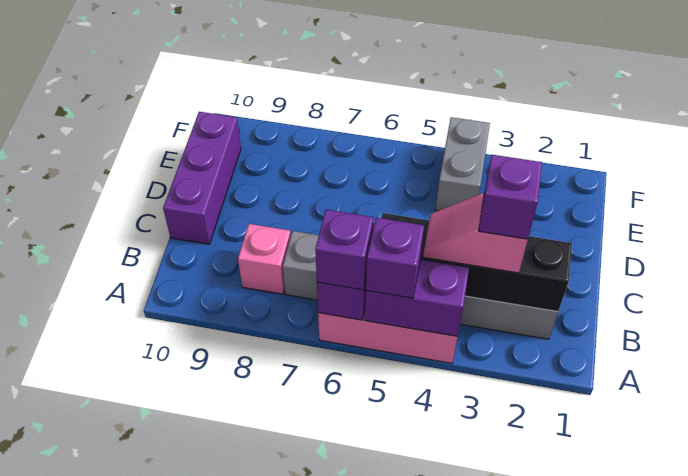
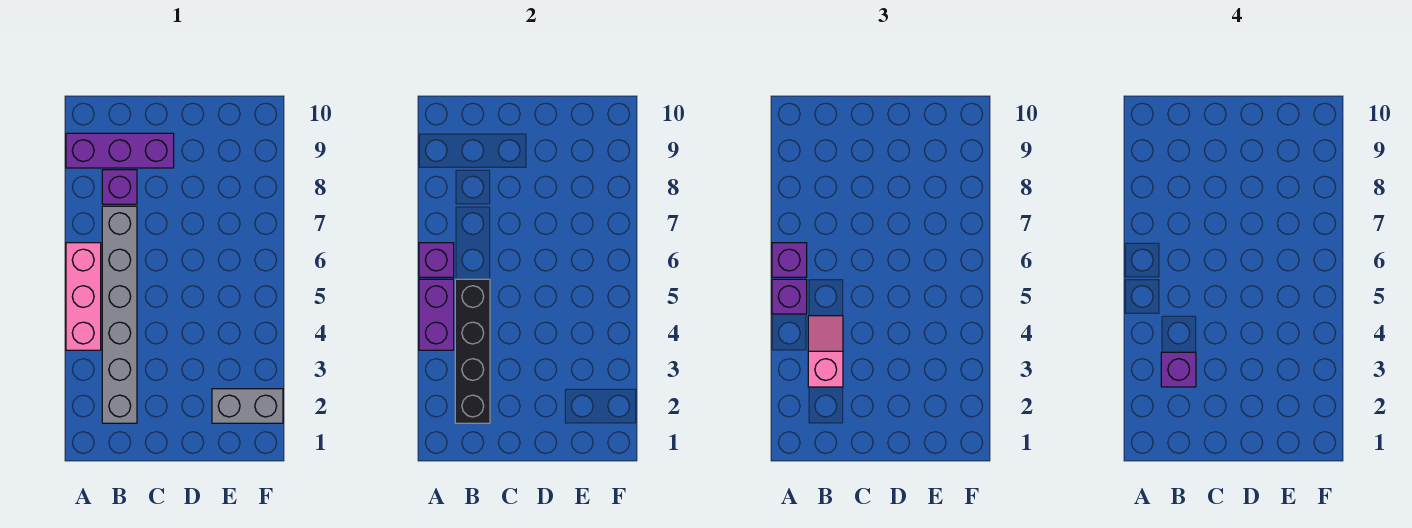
pink brick B8 level 1 -> purple brick B8 level 1
purple brick C10:E10 level 1 -> purple brick A9:C9 level 1
grey brick E4:F4 level 1 -> grey brick E2:F2 level 1

